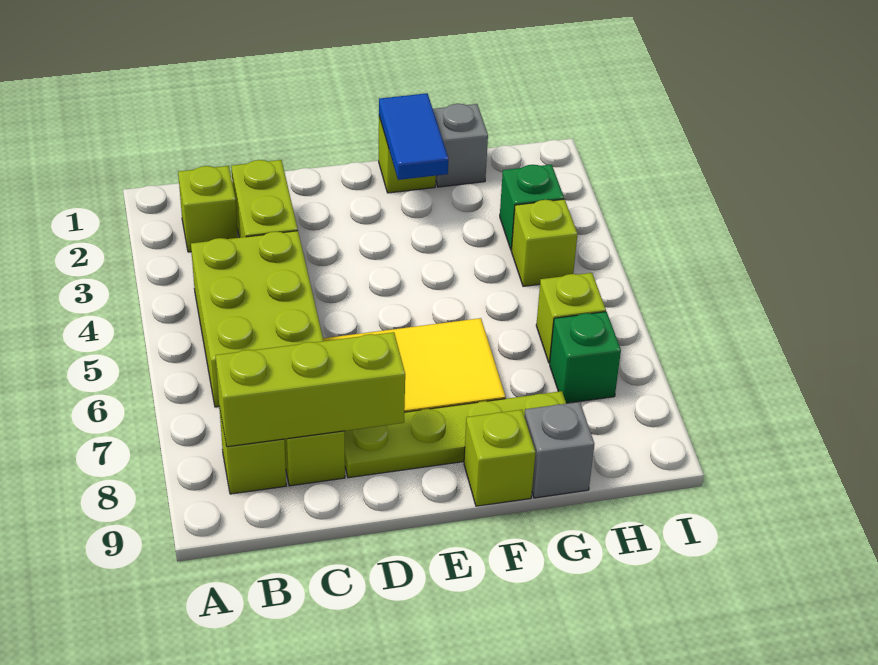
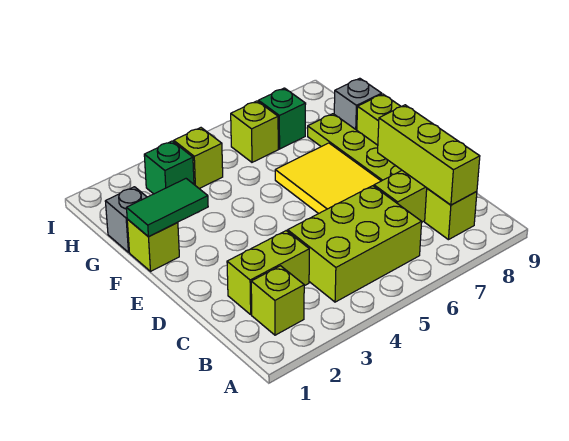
blue tile F1:F2 level 2 -> green tile F1:F2 level 2

